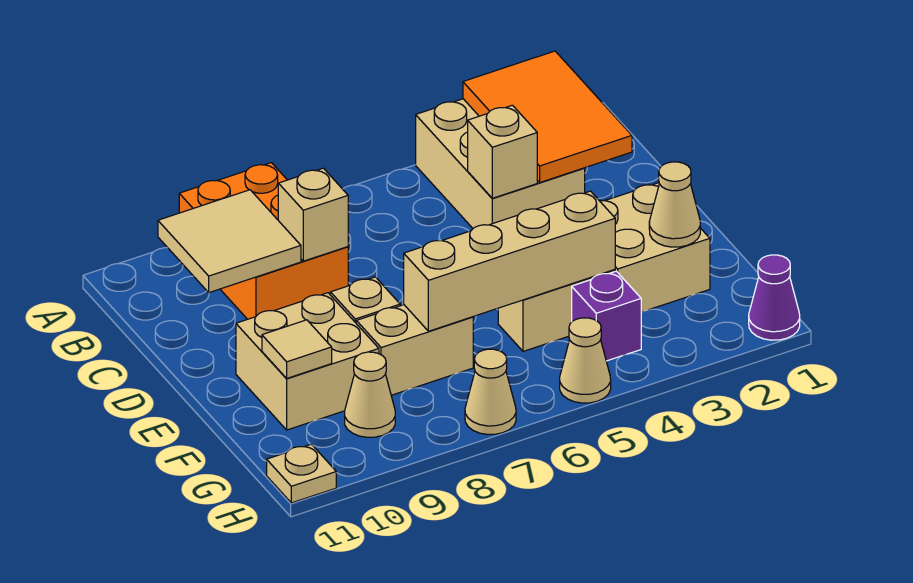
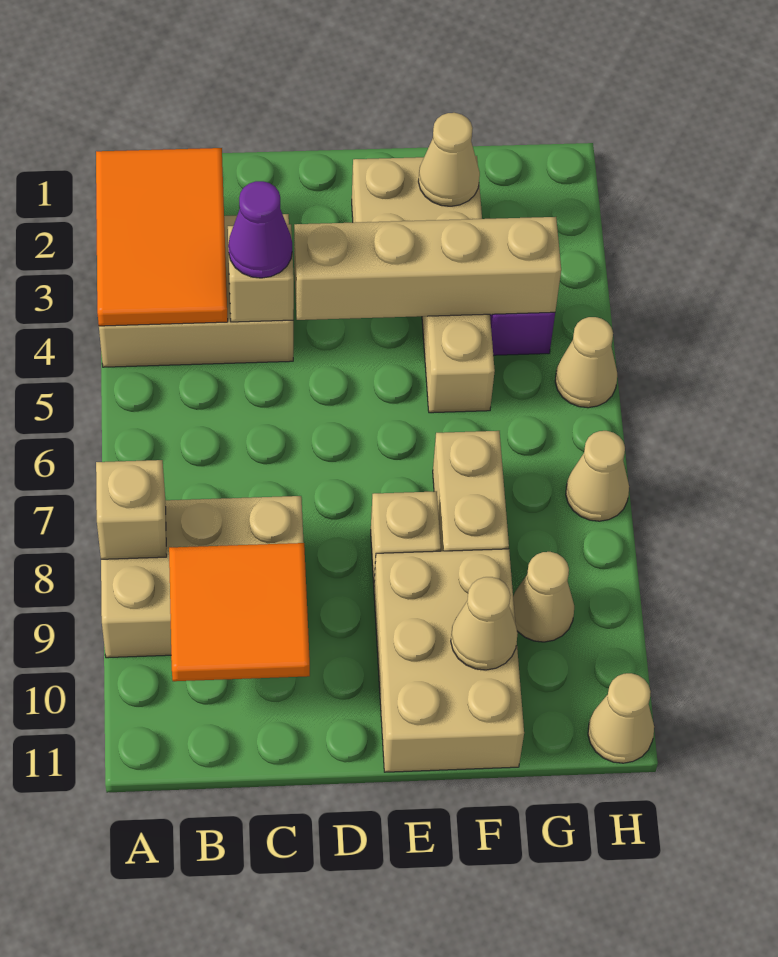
orange tile A2:C3 level 2 -> orange tile A2:B4 level 2
orange brick A8:C9 level 1 -> tan brick A8:C9 level 1
tan tile B9:C10 level 2 -> orange tile B9:C10 level 2
tan brick C8 level 2 -> tan brick A8 level 2
tan brick E9:F10 level 1 -> tan brick E9:F11 level 1
tan brick F4:F7 level 2 -> tan brick D4:G4 level 2
tan tile F10 level 2 -> tan cone F10 level 2
purple cone H1 level 1 -> purple cone C4 level 3
tan plate H11 level 1 -> tan cone H11 level 1

